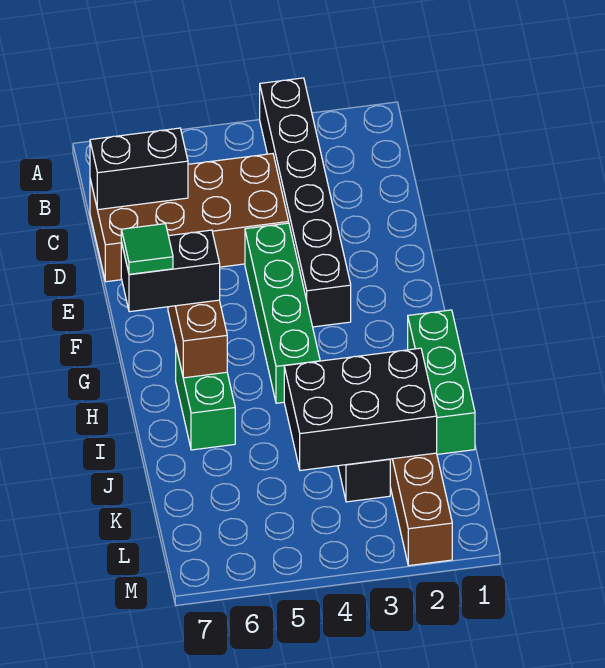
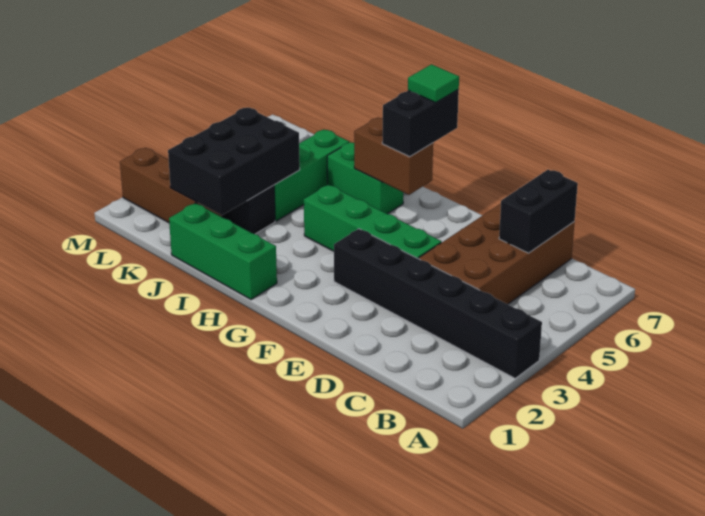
none -> green brick J4:J6 level 1

